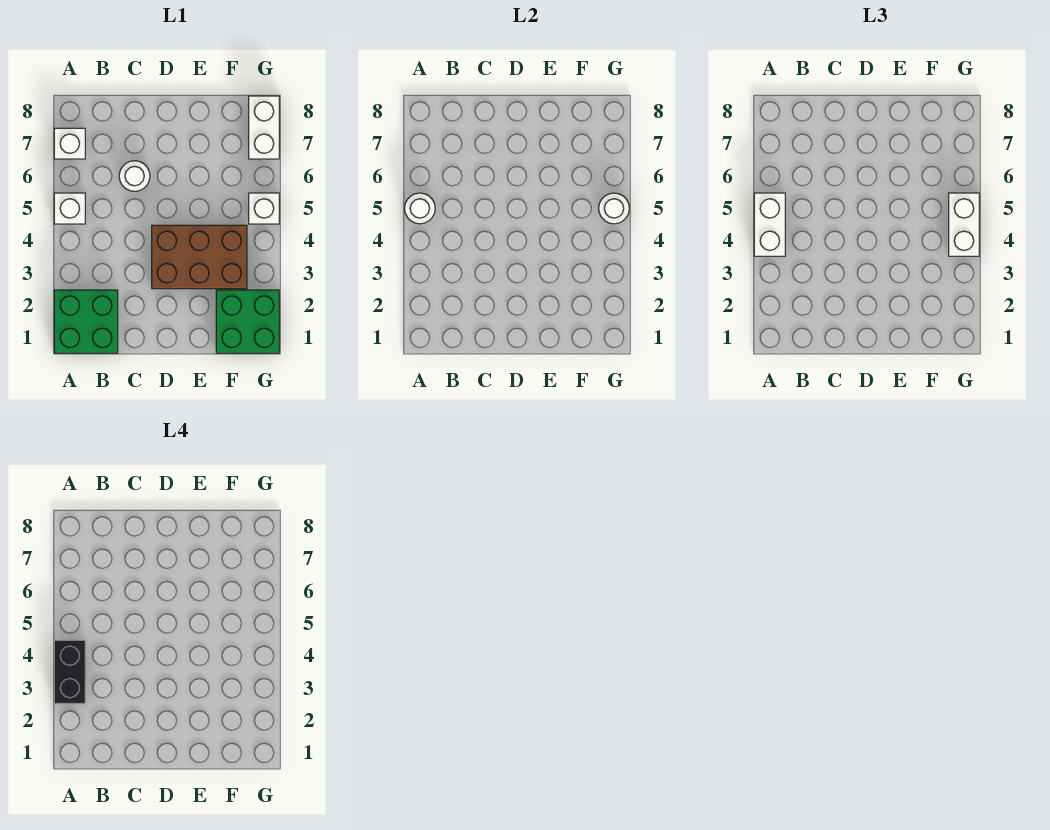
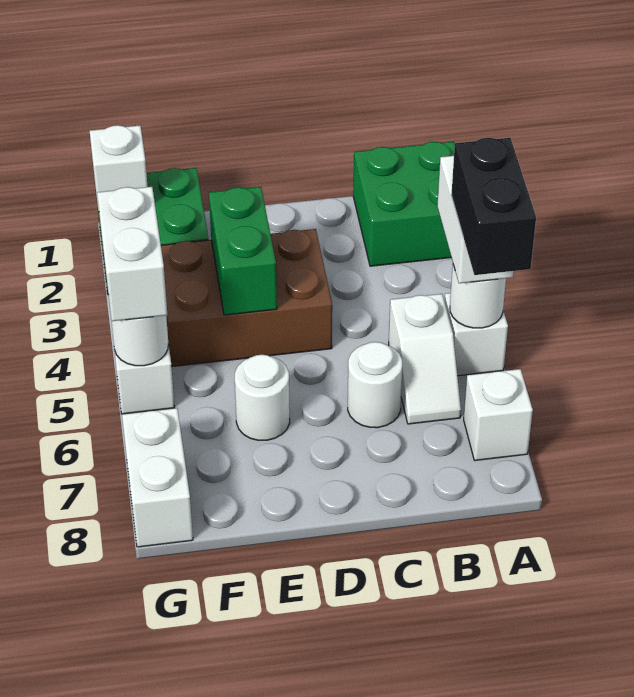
black brick A3:A4 level 4 -> black brick A5:A6 level 4
none -> white slope B5:B6 level 1 top 5
none -> green brick E3:E4 level 2
none -> white round brick E6 level 1
none -> white brick G1 level 2

